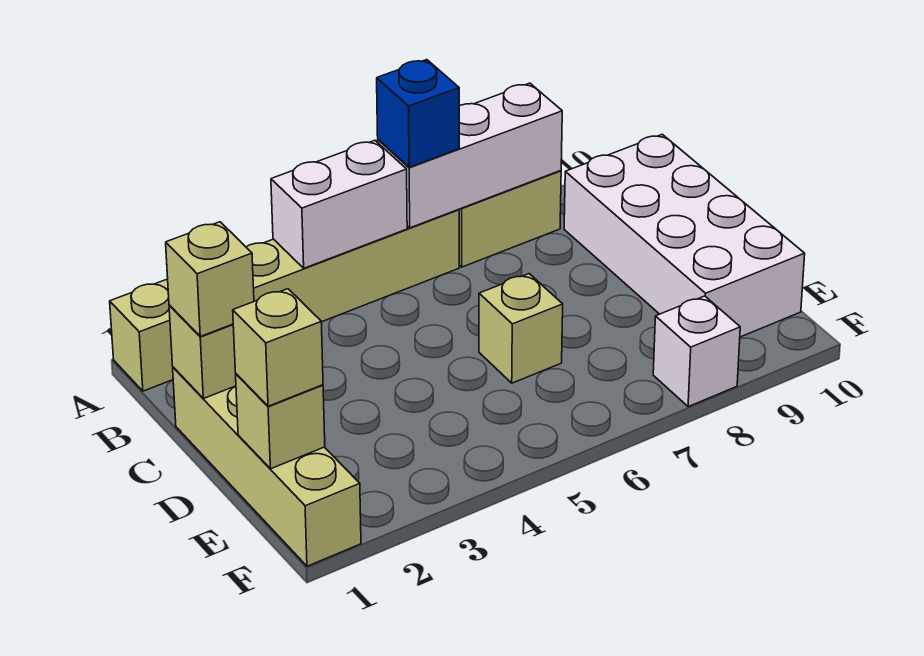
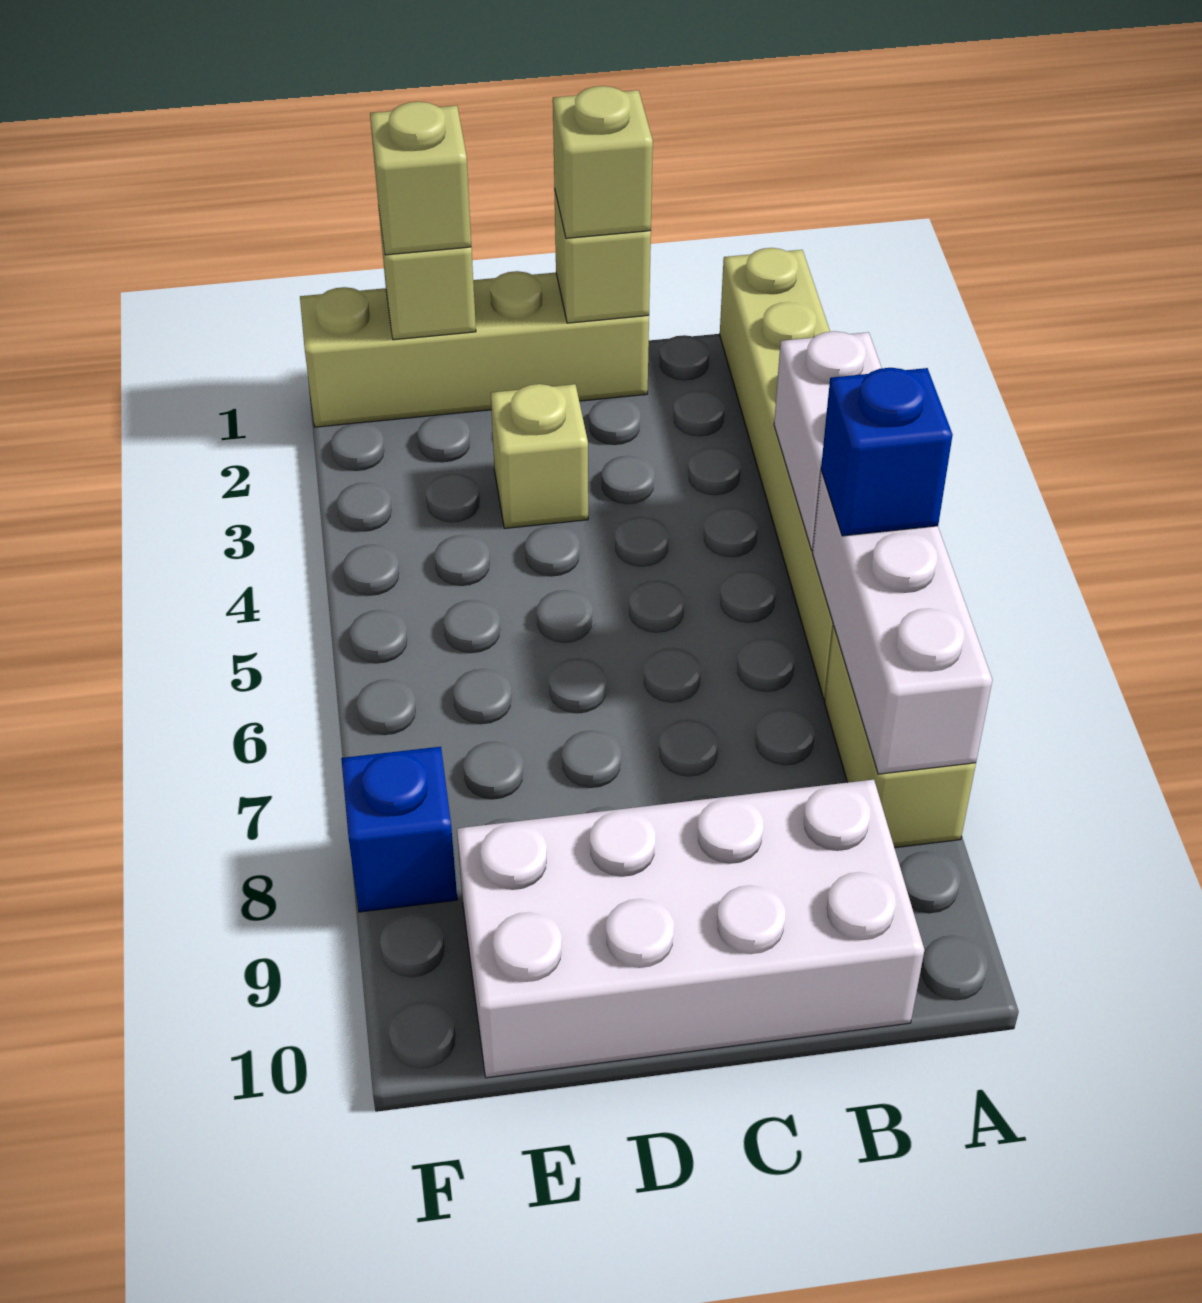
tan brick D6 level 1 -> tan brick D3 level 1
white brick F8 level 1 -> blue brick F8 level 1

